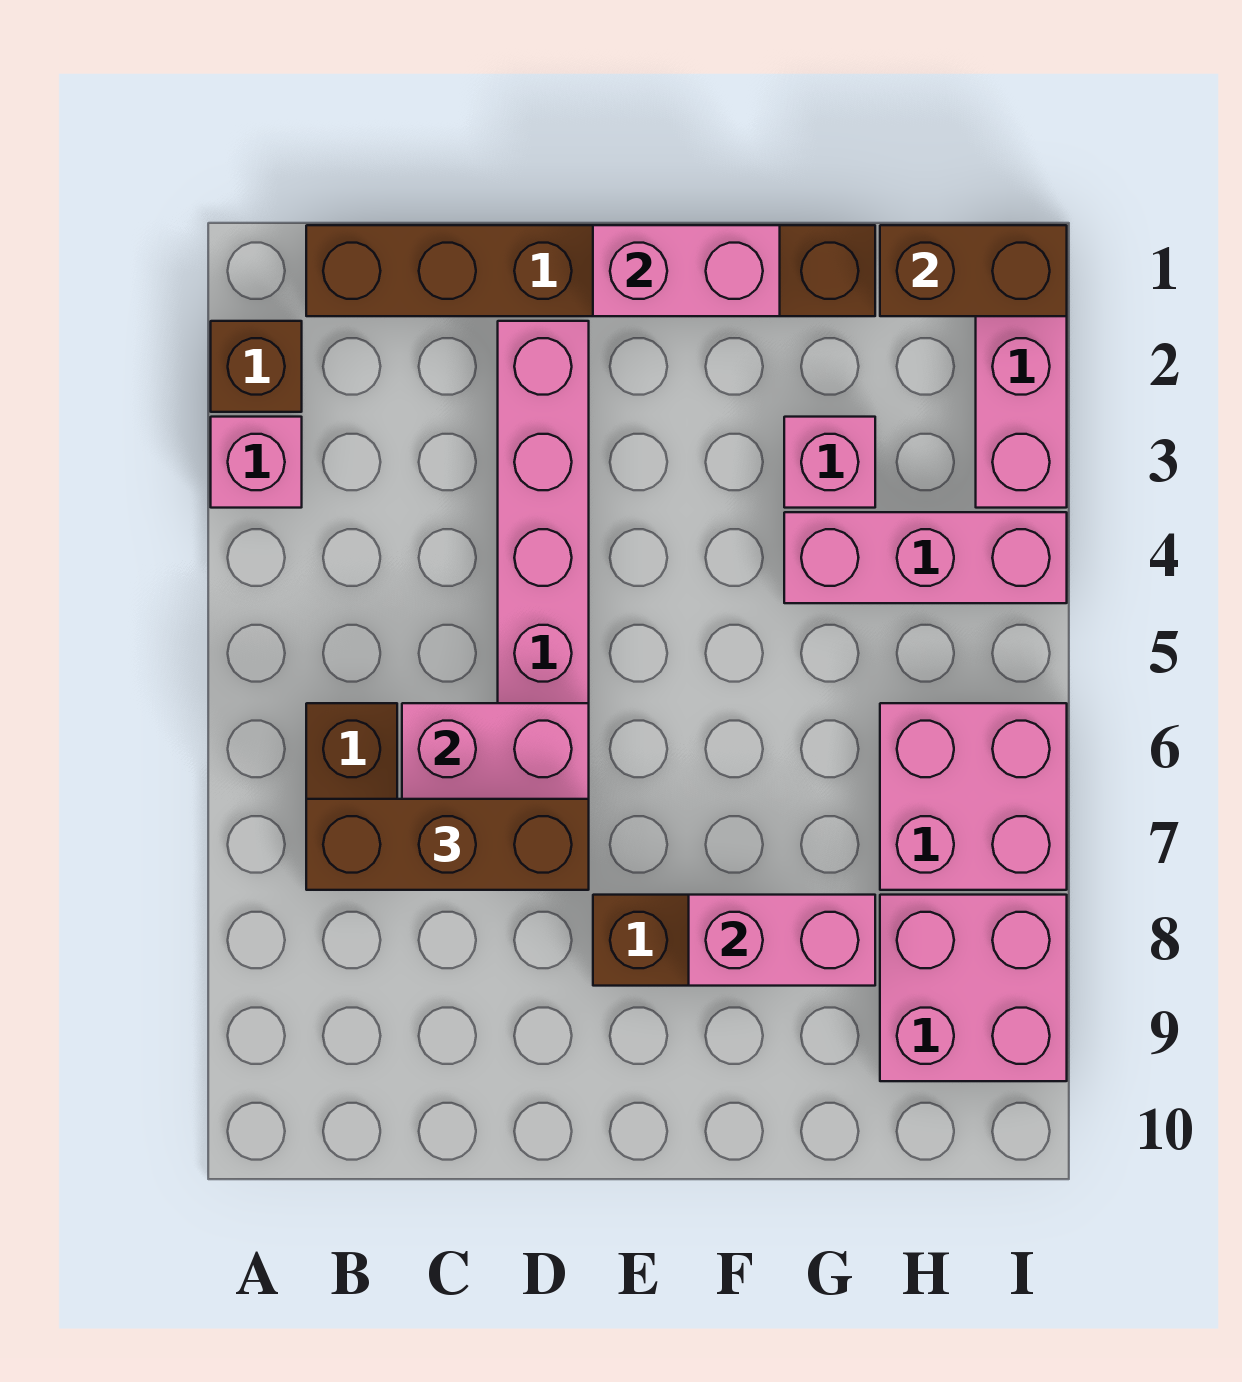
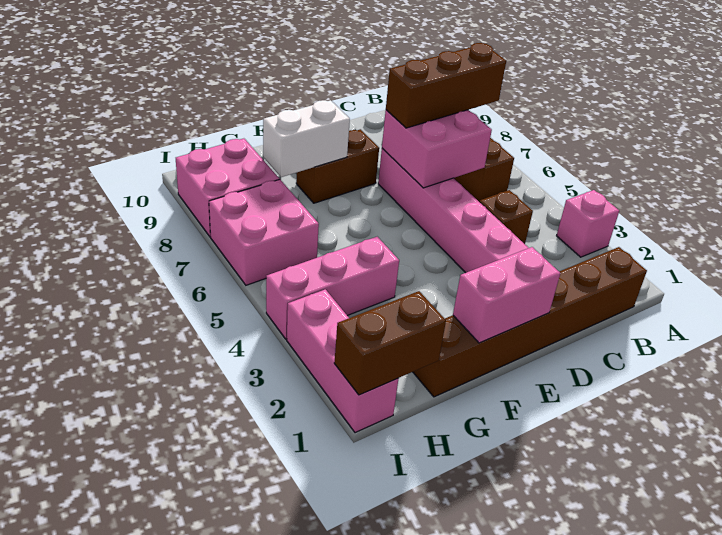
brown brick A2 level 1 -> brown brick C4 level 1
pink brick F8:G8 level 2 -> white brick F8:G8 level 2
pink brick G3 level 1 -> none

